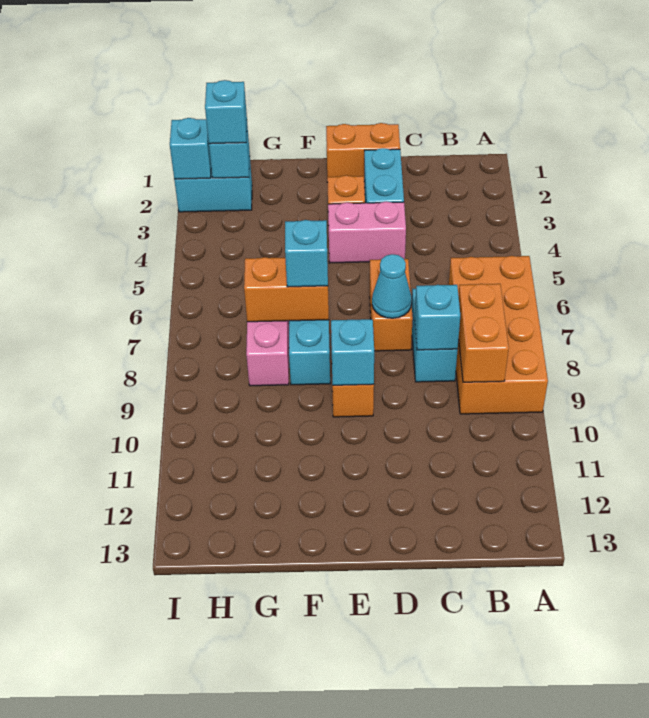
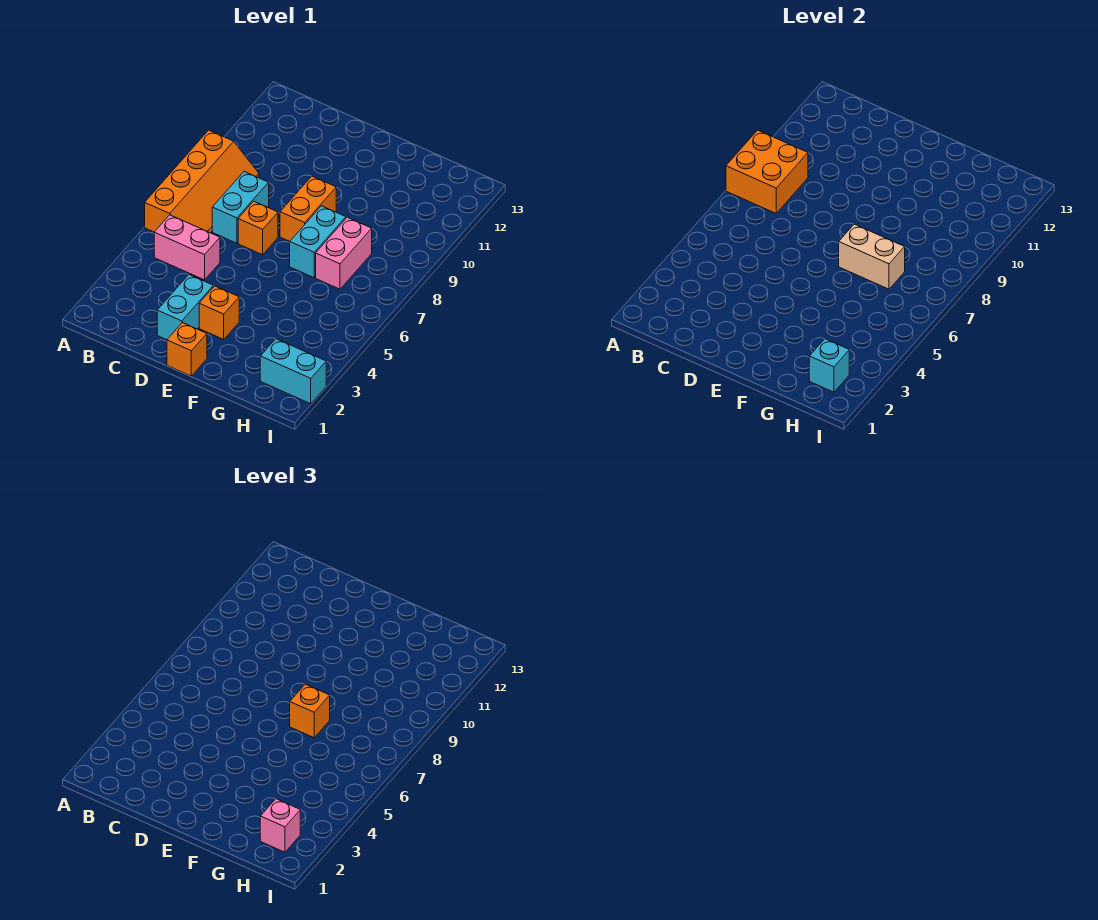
orange brick A6:B9 level 1 -> orange slope A6:B9 level 1 top A
orange brick B8:B9 level 2 -> orange brick A8:B9 level 2
cyan brick C8 level 2 -> none
orange brick D1:E1 level 1 -> orange brick E1 level 1
pink brick D4:E4 level 1 -> pink brick B5:C5 level 1
orange brick D6:D7 level 1 -> orange brick D7 level 1
cyan cone D7 level 2 -> none
cyan brick E9 level 2 -> none
orange brick F7:G7 level 2 -> tan brick F7:G7 level 2
cyan brick F7 level 3 -> orange brick F7 level 3
cyan brick H2 level 3 -> pink brick H2 level 3
cyan brick I2 level 2 -> none

